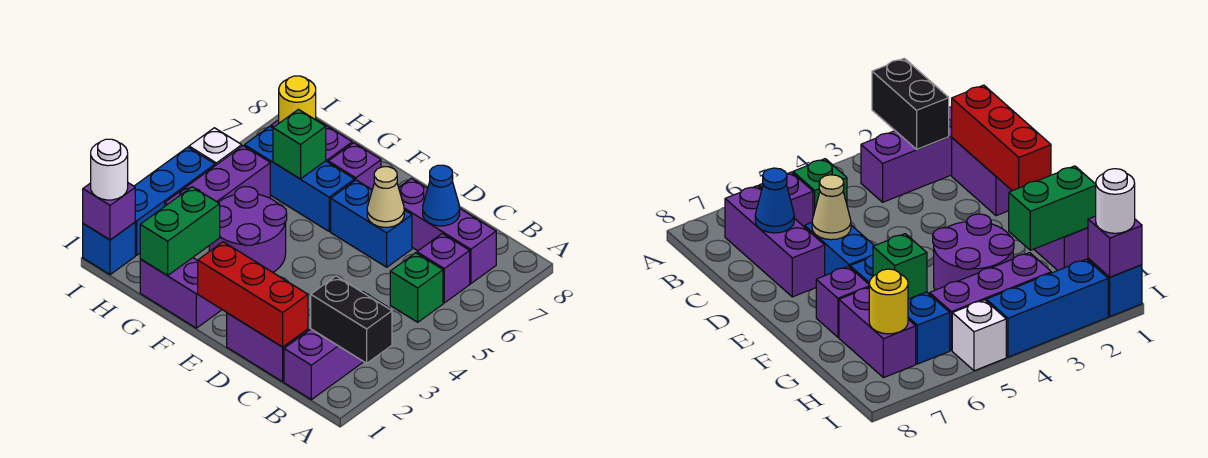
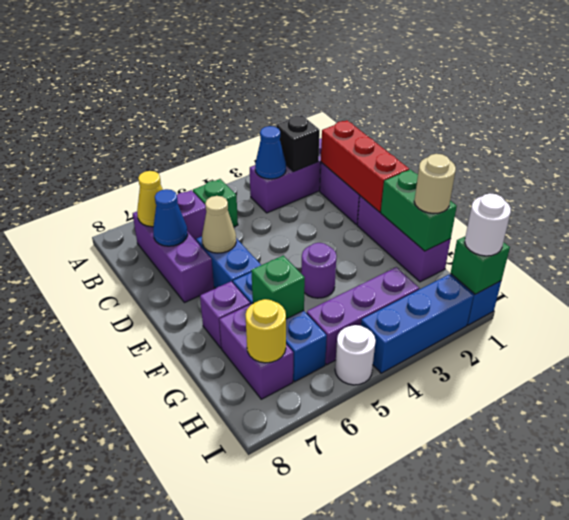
black brick A2:B2 level 2 -> black brick B2 level 2
none -> blue cone B3 level 2
none -> yellow cone B7 level 2
purple brick F1:G1 level 1 -> purple brick E1:G1 level 1
purple round brick F3:G4 level 1 -> purple round brick F4 level 1
green brick G1:G2 level 2 -> green brick F1:G1 level 2
none -> tan round brick G1 level 3
purple brick I1 level 2 -> green brick I1 level 2
white brick I5 level 1 -> white round brick I5 level 1

